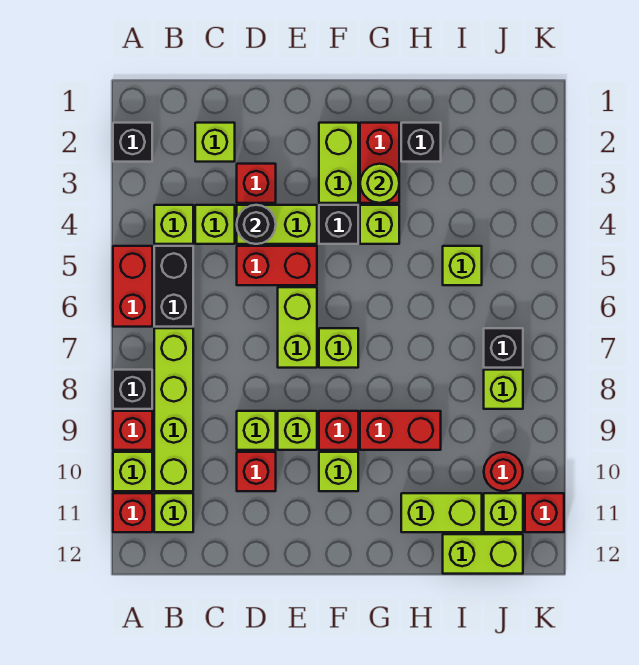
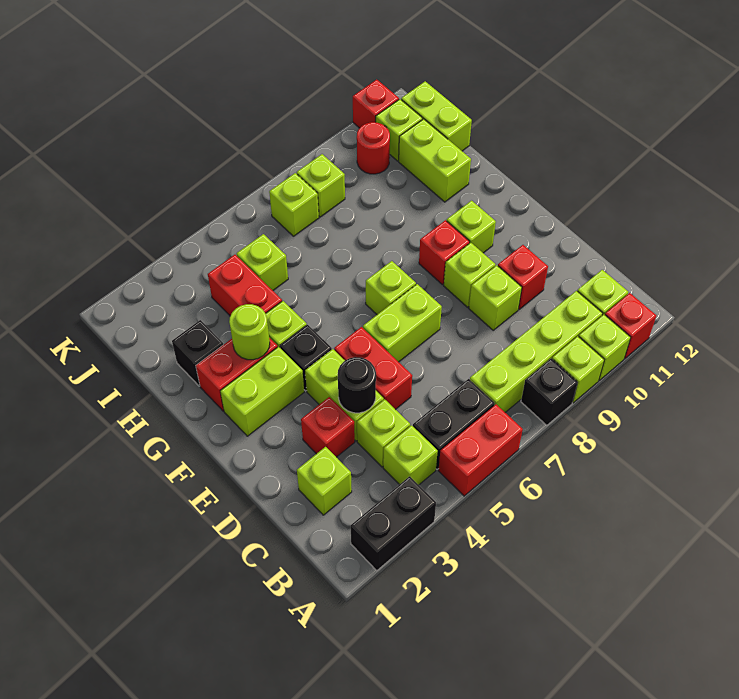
black brick A2 level 1 -> black brick A2:A3 level 1
red brick A9 level 1 -> lime brick A9 level 1
red brick G9:H9 level 1 -> red brick H4:I4 level 1
black brick J7 level 1 -> lime brick J7 level 1

